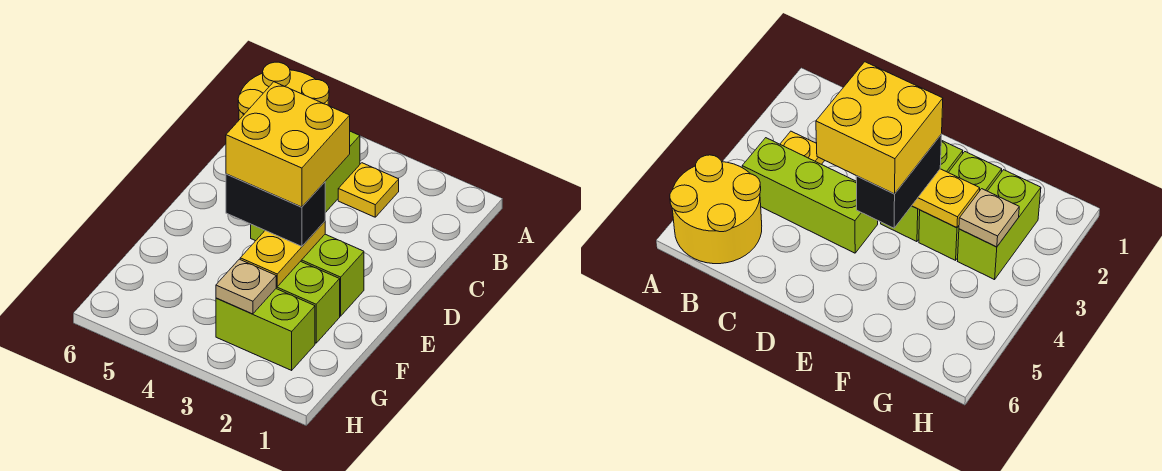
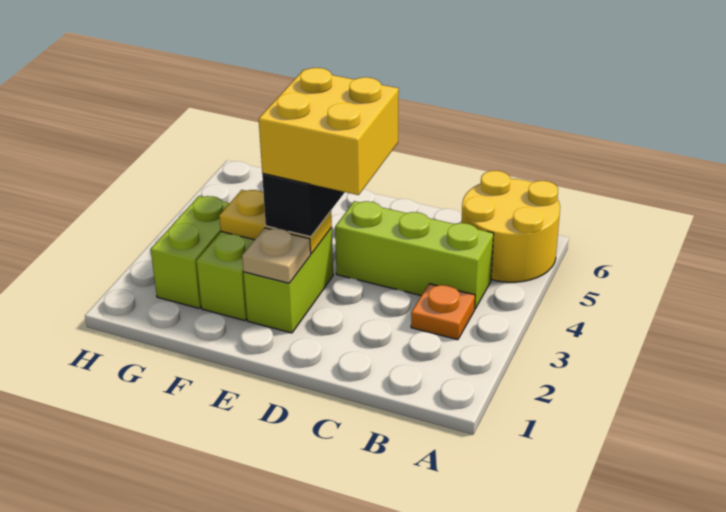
yellow plate B3 level 1 -> orange plate B3 level 1
tan plate G3 level 2 -> tan plate E2 level 2

